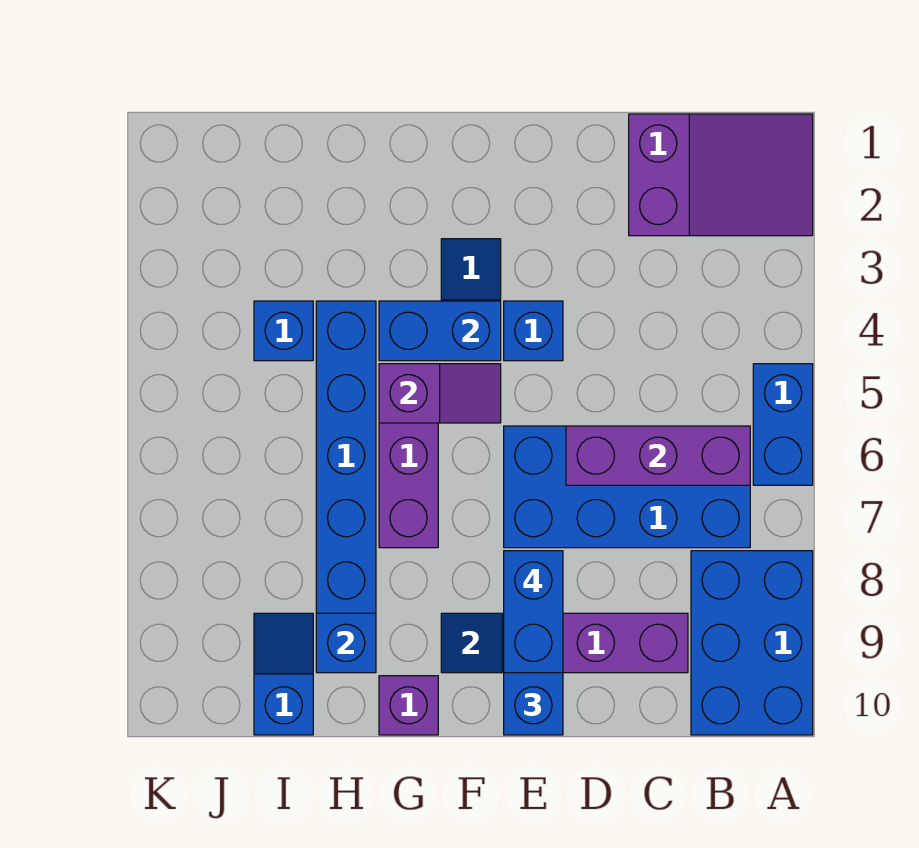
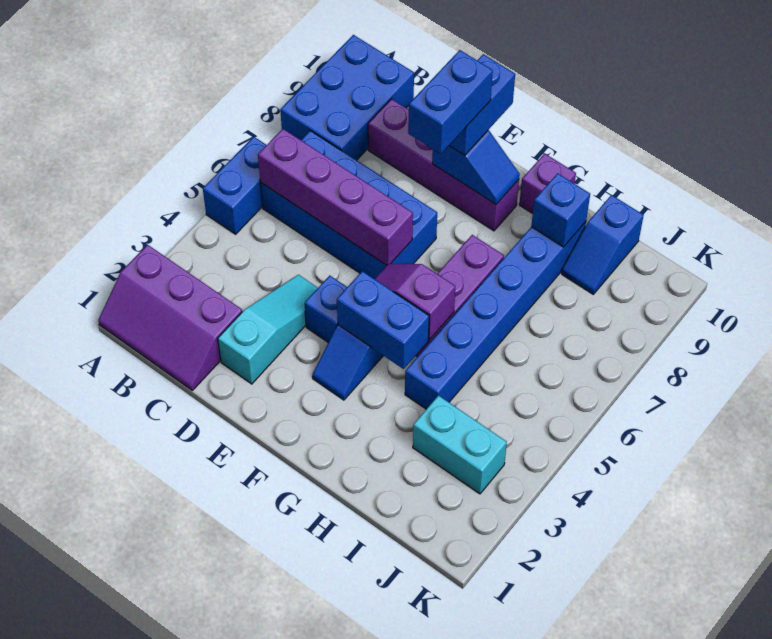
purple slope A1:C2 level 1 top C -> purple slope A1:C2 level 1 top 2
purple brick B6:D6 level 2 -> purple brick B6:E6 level 2
none -> cyan slope D2:D4 level 1 top 2
none -> cyan brick I3:J3 level 1
blue brick I4 level 1 -> none

